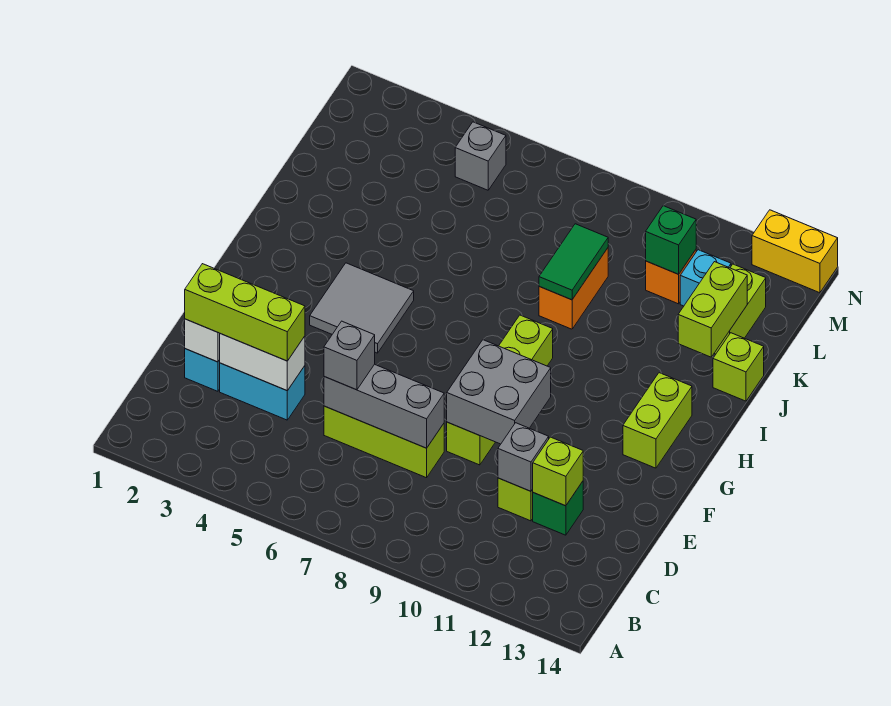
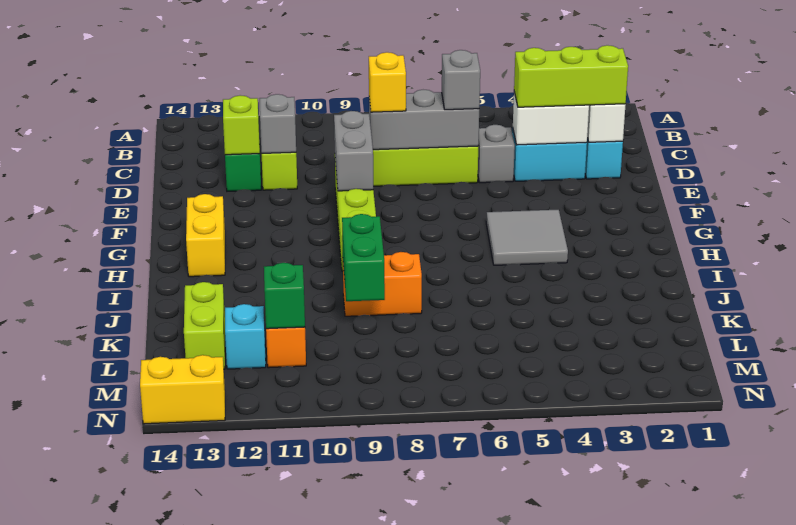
none -> yellow brick D8 level 3
grey brick E9:F10 level 2 -> grey brick E9:F9 level 2
lime brick G13:H13 level 1 -> yellow brick G13:H13 level 1
orange brick J9:K9 level 1 -> orange brick J8:J9 level 1
green tile J9:K9 level 2 -> green brick J9:K9 level 2
lime brick J13:K13 level 2 -> none
lime brick J14 level 1 -> none
grey brick M5 level 1 -> grey brick D5 level 1

